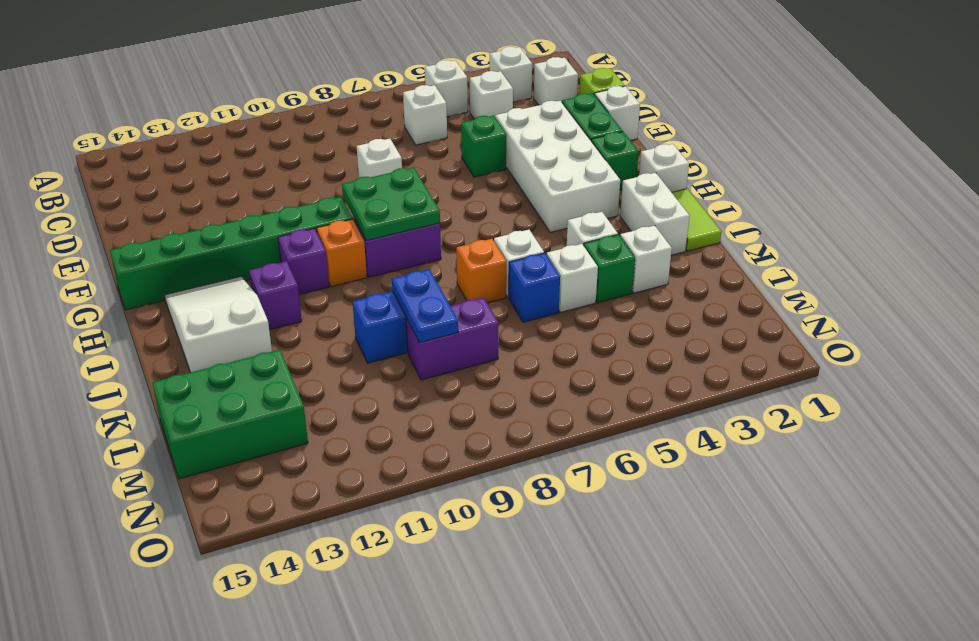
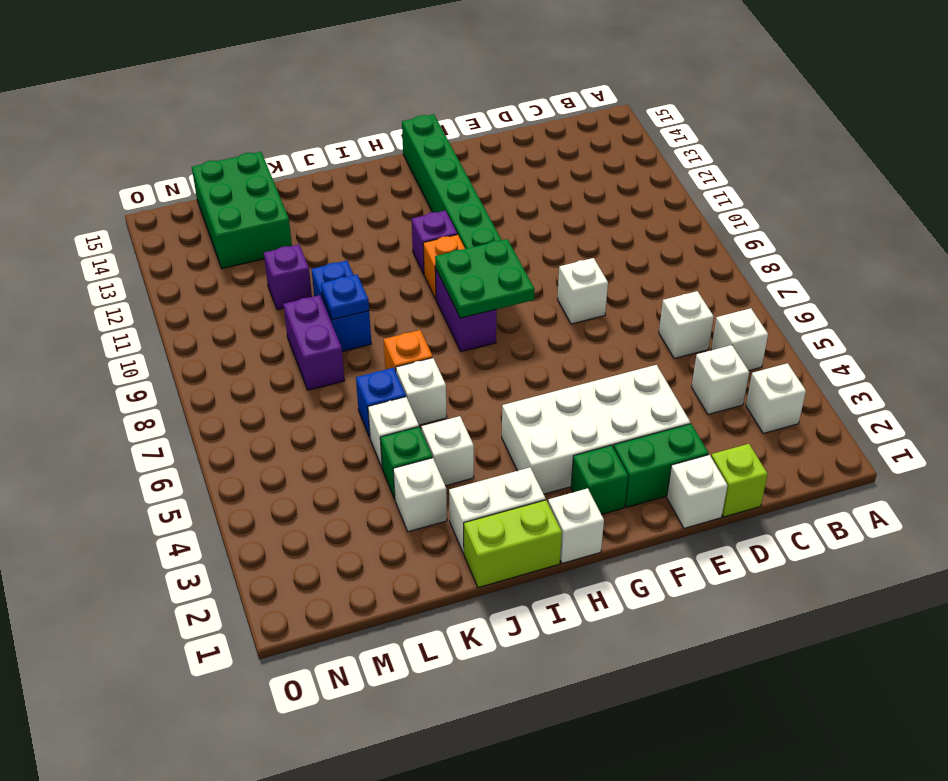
white brick C2 level 1 -> none
green brick E5 level 1 -> none
white slope H13:J14 level 1 top J -> none
lime tile I1:J1 level 1 -> lime brick I1:J1 level 1
purple brick I12 level 1 -> purple brick L11 level 1
blue plate K9:L9 level 2 -> blue plate K9 level 2

